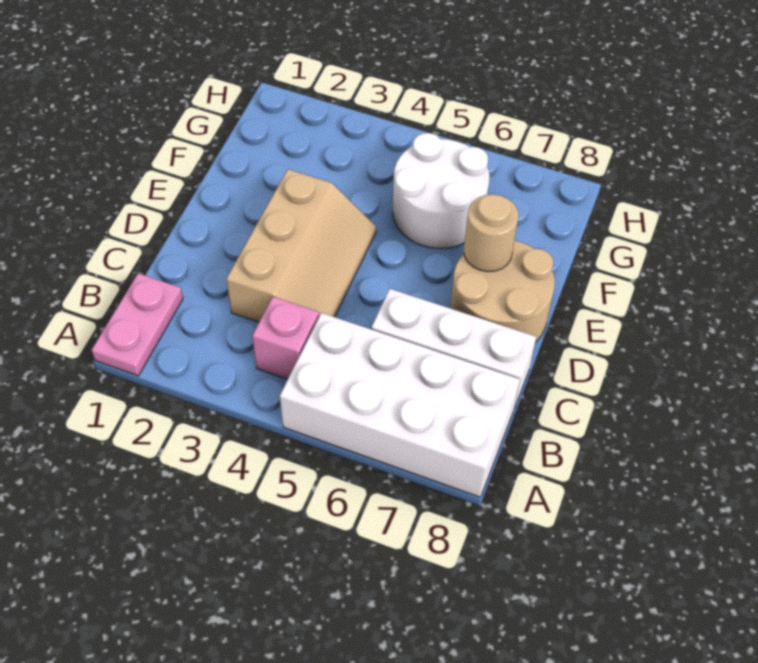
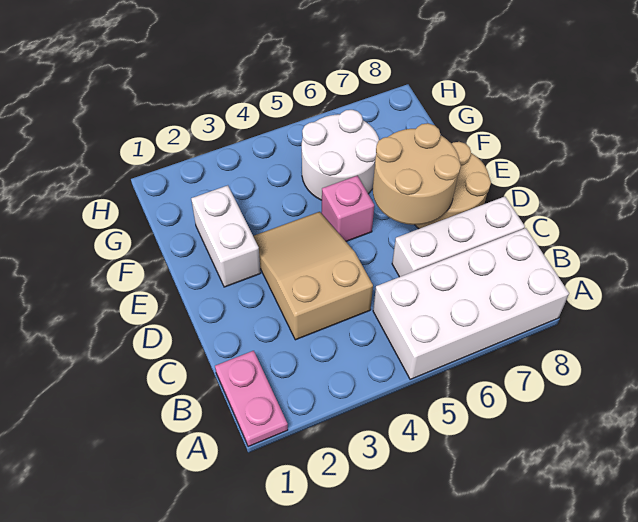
pink brick B4 level 1 -> pink brick E5 level 1
tan slope C3:E4 level 1 top 3 -> tan slope C3:E4 level 1 top C
none -> white brick E2:F2 level 1
tan round brick E7 level 2 -> tan round brick D6:E7 level 2

